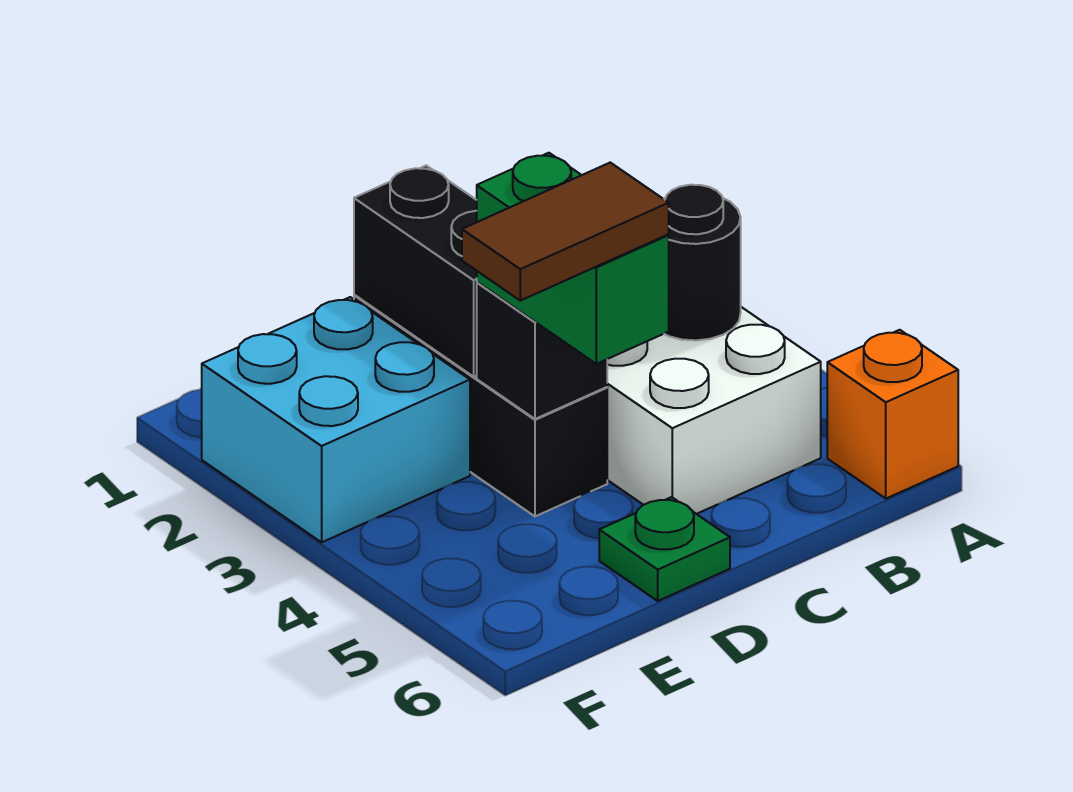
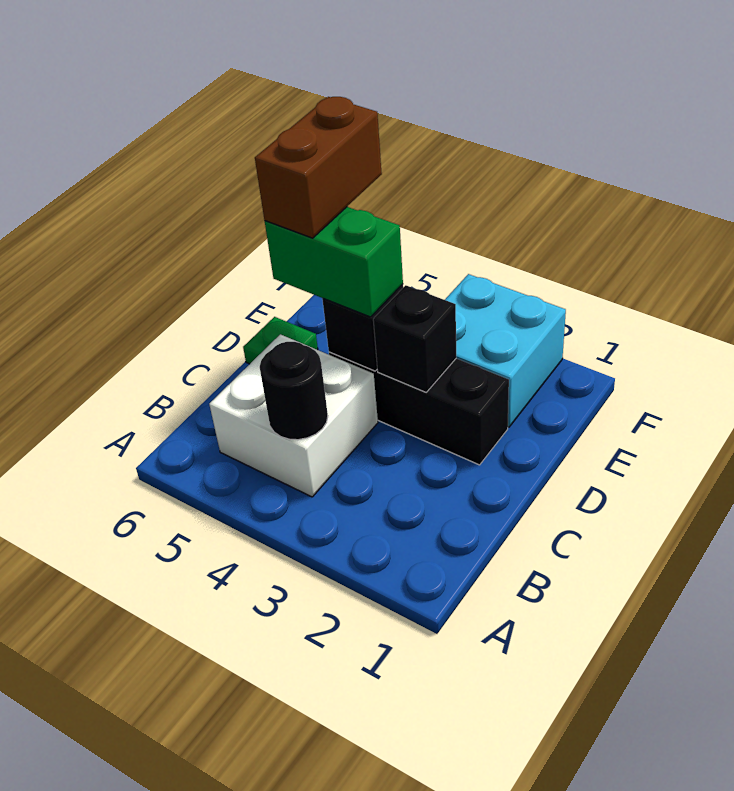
orange brick A6 level 1 -> none
black brick D2:D3 level 2 -> black brick D3 level 2
brown tile D5:E5 level 4 -> brown brick D5:E5 level 4

